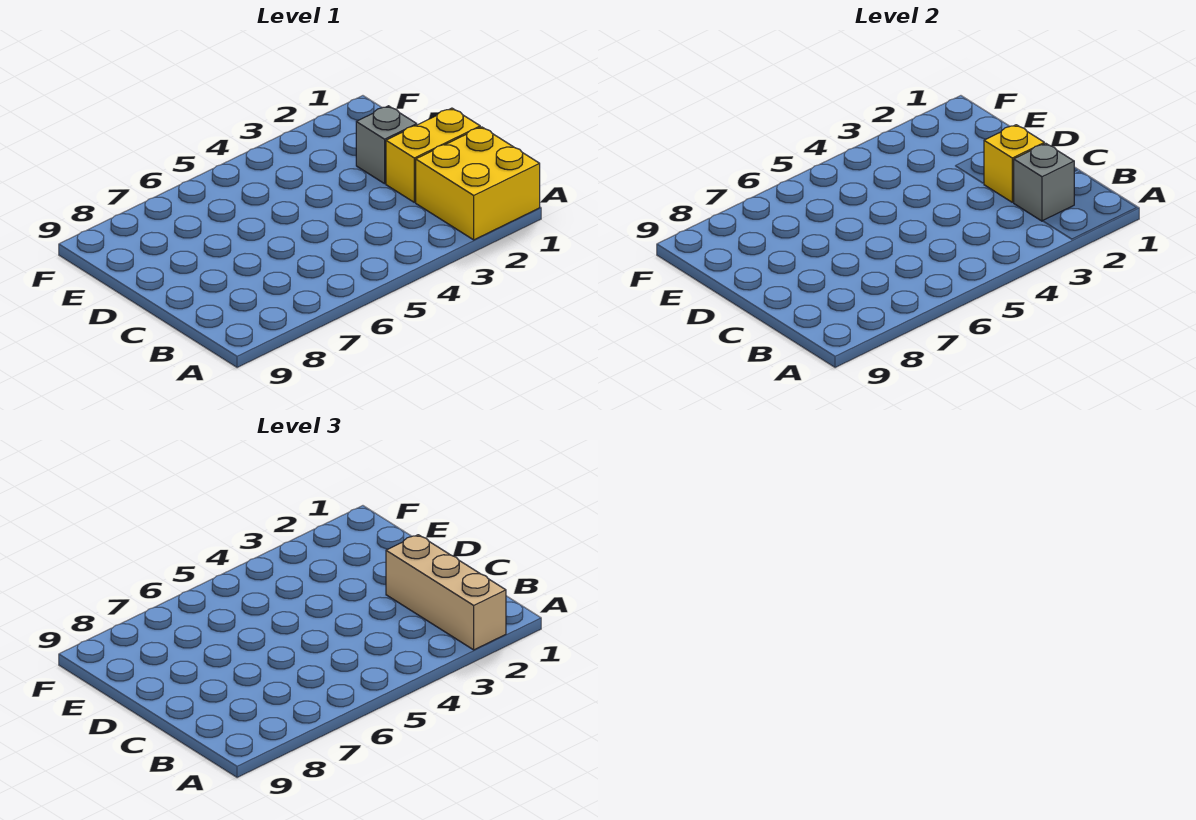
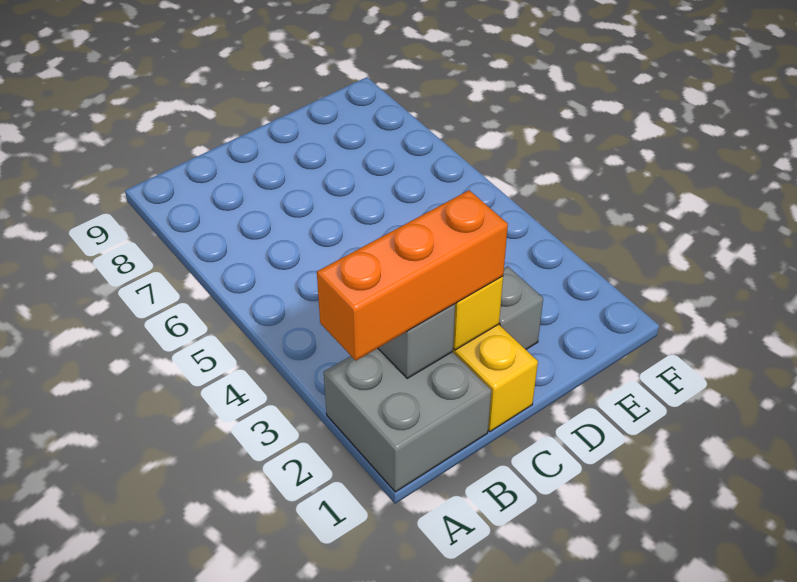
yellow brick A1:B2 level 1 -> grey brick A1:B2 level 1
tan brick A2:C2 level 3 -> orange brick A2:C2 level 3

